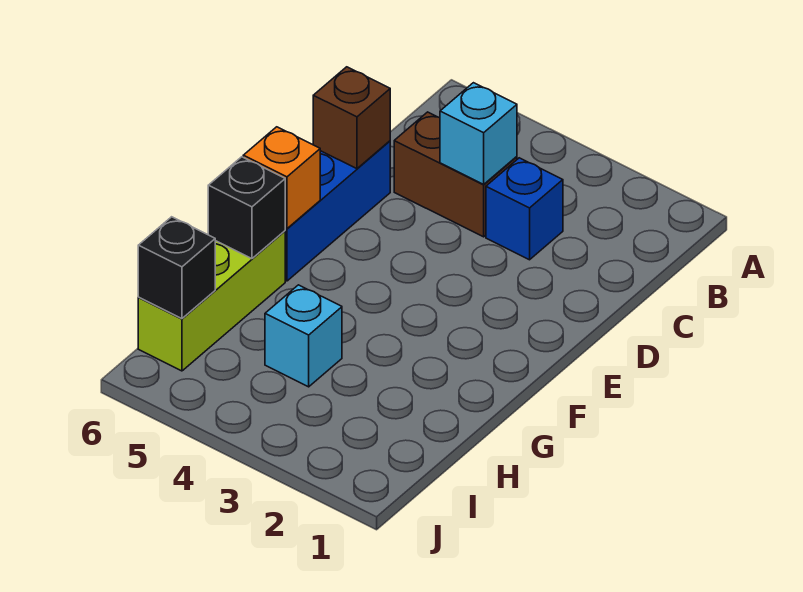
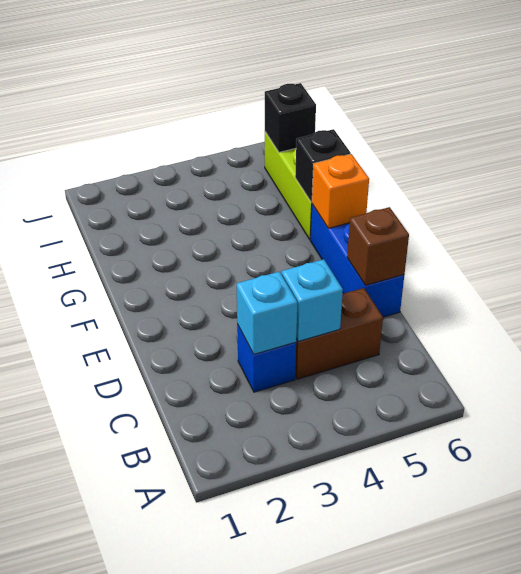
cyan brick H4 level 1 -> cyan brick C3 level 2

